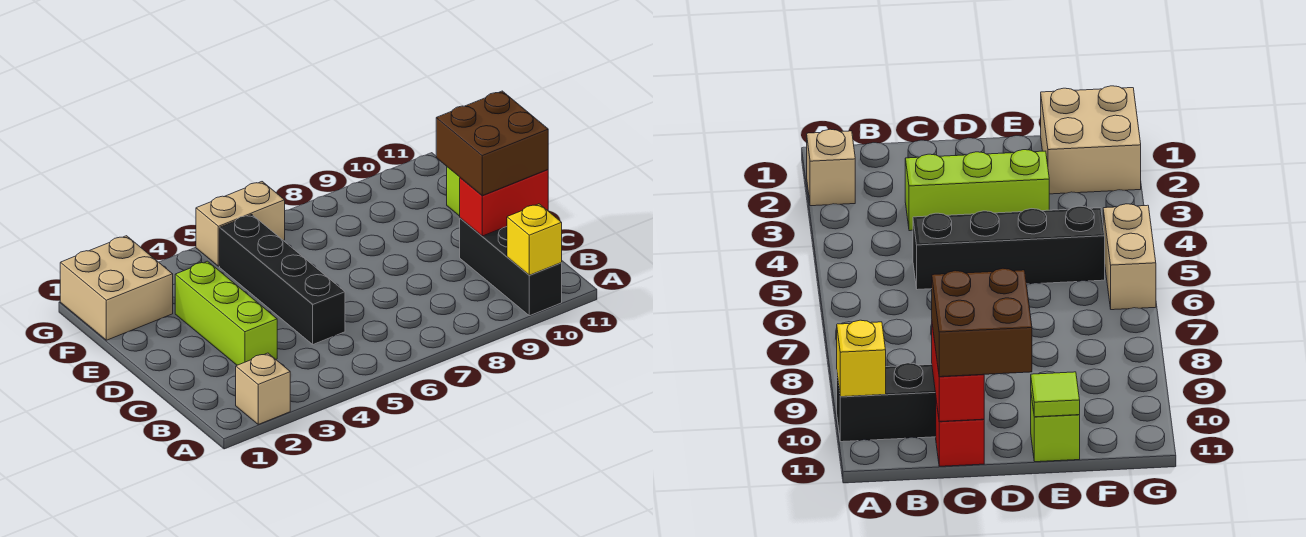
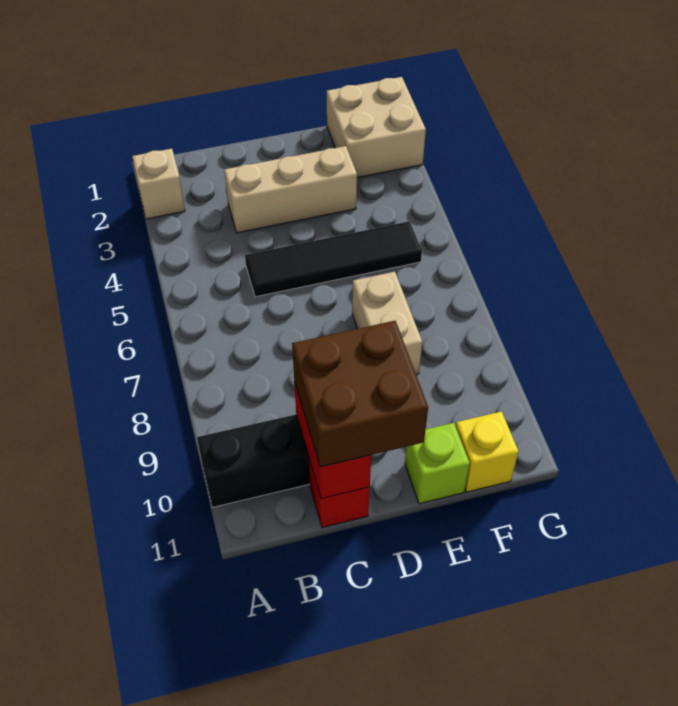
yellow brick A10 level 2 -> yellow brick F11 level 1
lime brick C3:E3 level 1 -> tan brick C3:E3 level 1
black brick C5:F5 level 1 -> black tile C5:F5 level 1
lime tile E11 level 2 -> none
tan brick G5:G6 level 1 -> tan brick E7:E8 level 1

